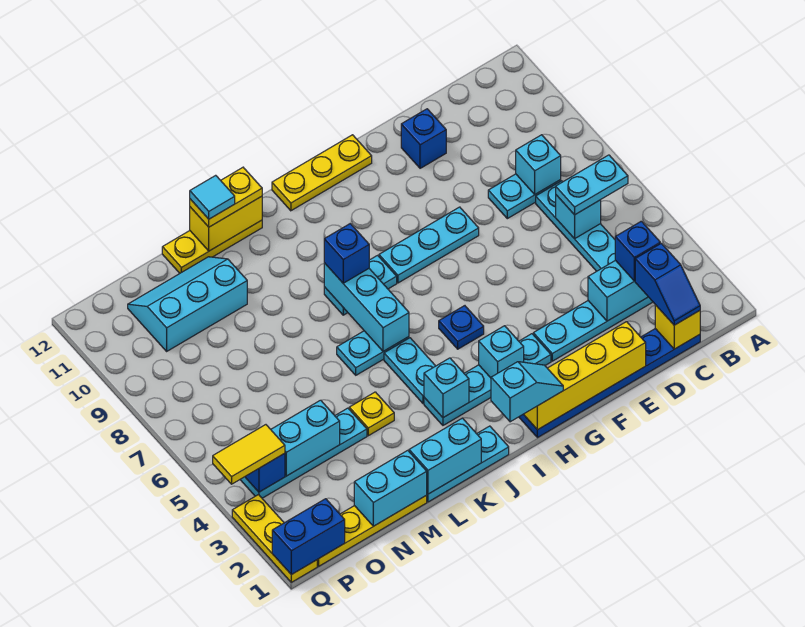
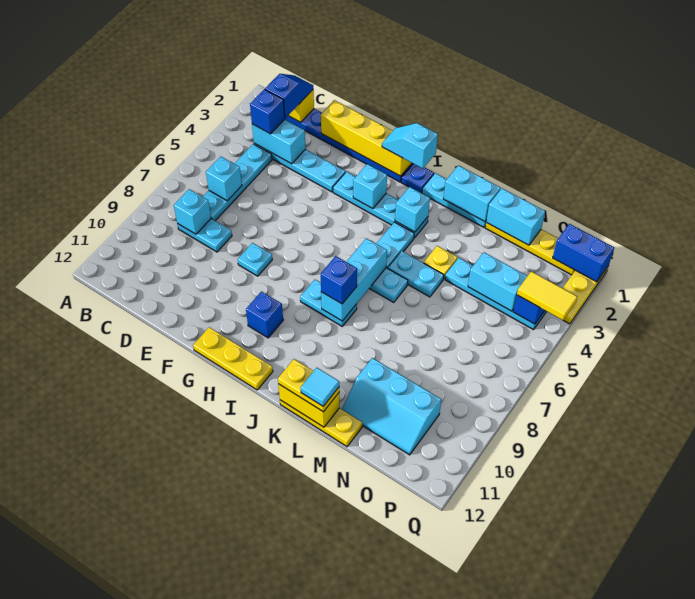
cyan plate B6:C6 level 3 -> cyan plate K5:L5 level 1
blue brick E11 level 1 -> blue brick H10 level 1
cyan plate F8:H8 level 1 -> cyan plate F8 level 1
blue plate H5 level 1 -> blue plate I1 level 1

